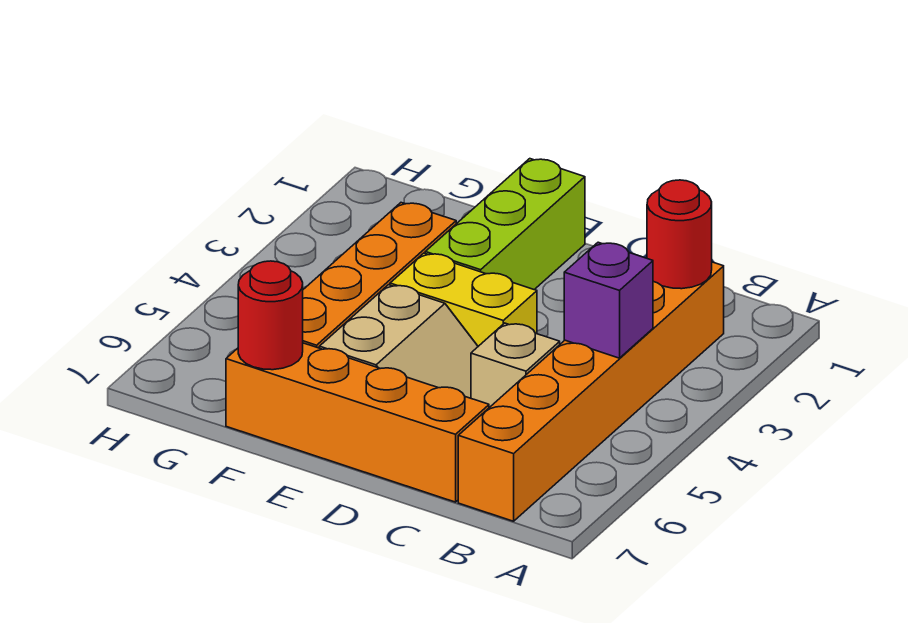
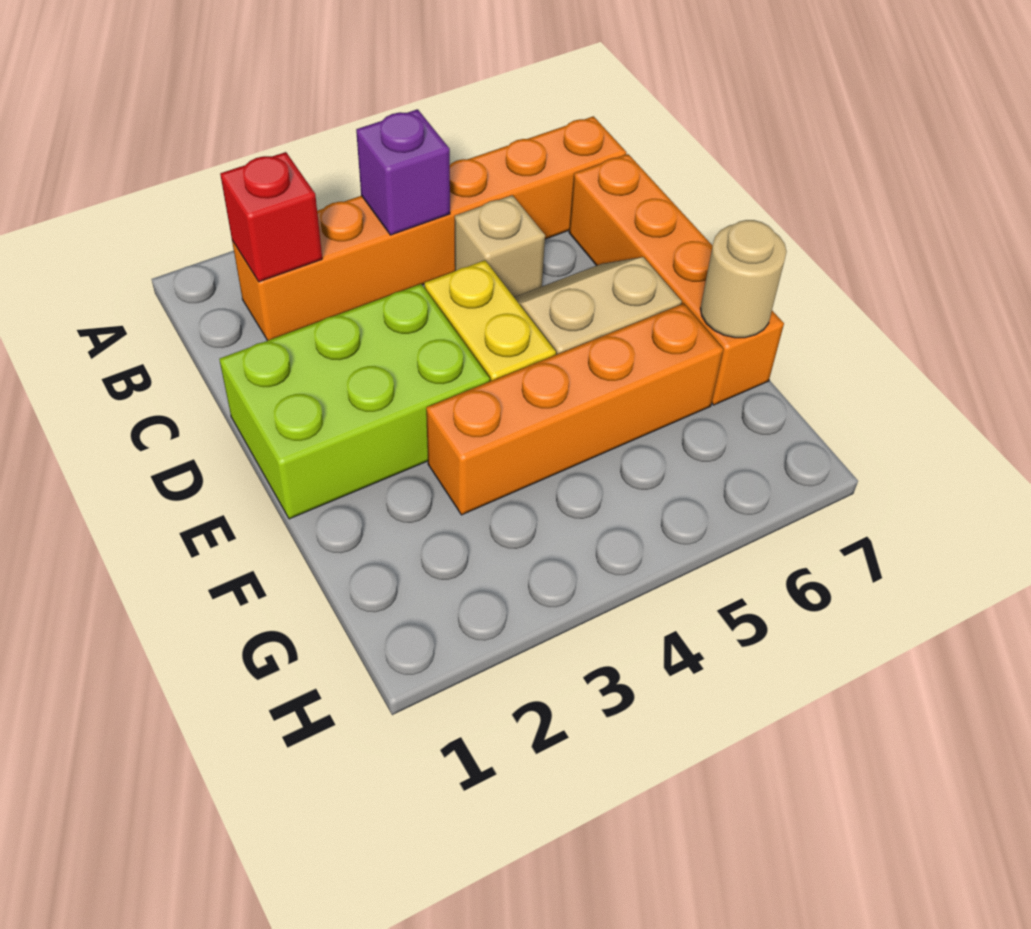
red round brick B2 level 2 -> red brick B2 level 2
lime brick E1:E3 level 1 -> lime brick D1:E3 level 1
red round brick F7 level 2 -> tan round brick F7 level 2

